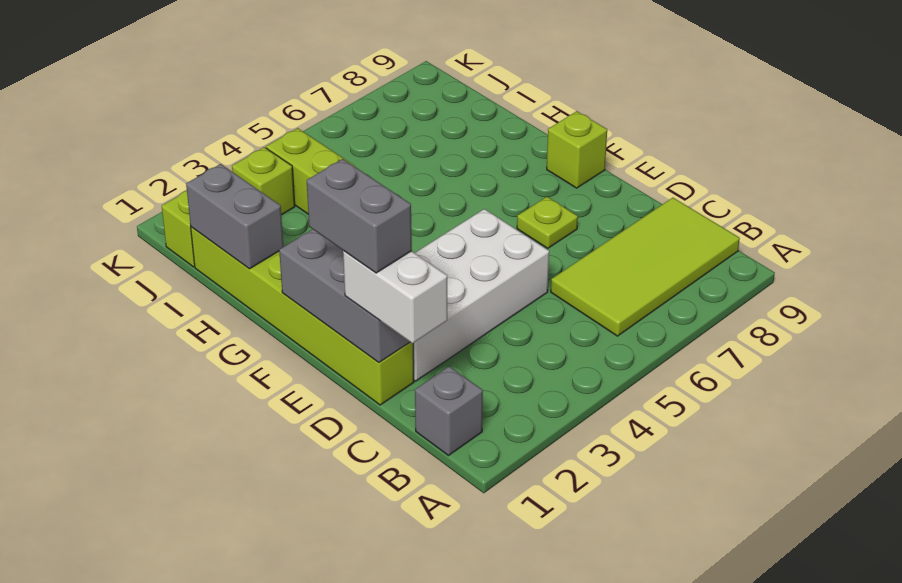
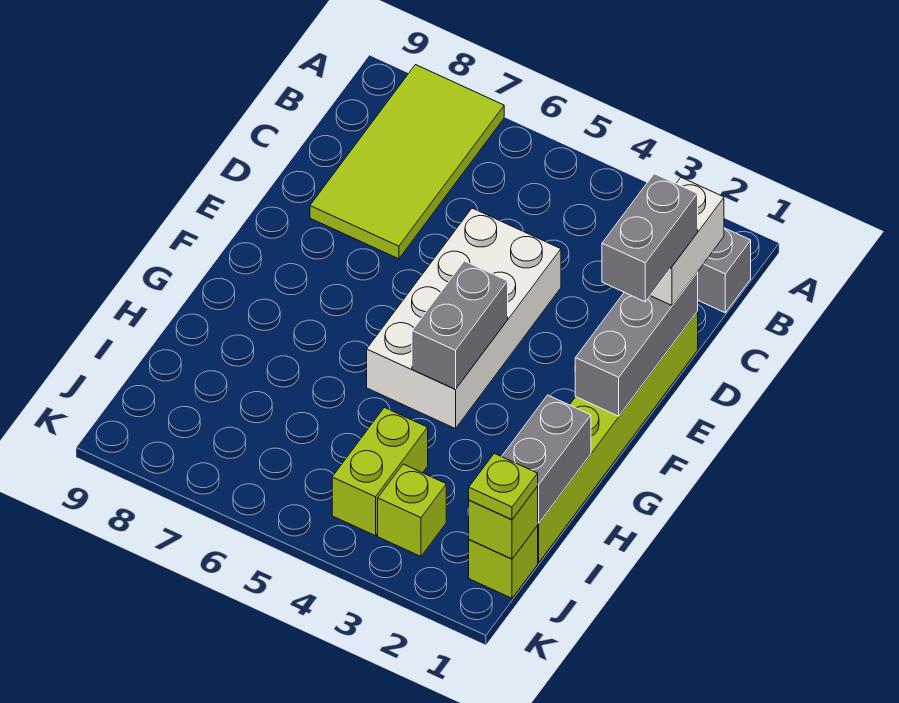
lime tile B6:C9 level 1 -> lime tile A7:D8 level 1
white brick D2:E5 level 1 -> white brick D4:G5 level 1
lime plate E7 level 1 -> lime plate J1 level 3
none -> grey brick F4:G4 level 2
lime brick F9 level 1 -> lime brick J1 level 2

